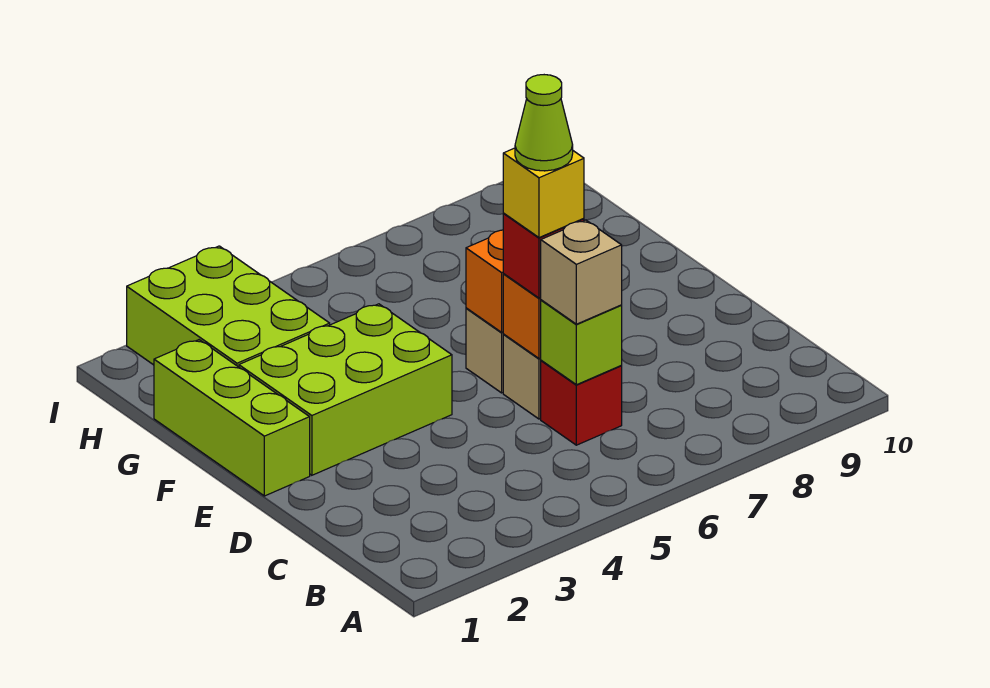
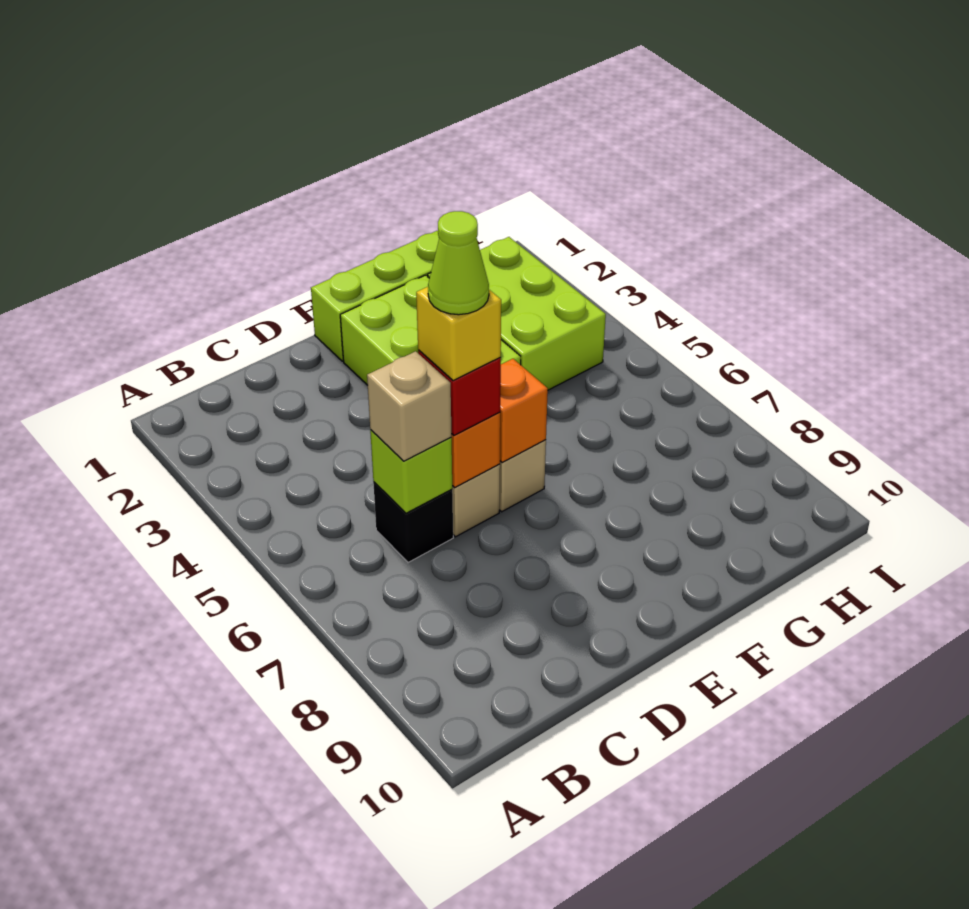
red brick C6 level 1 -> black brick C6 level 1
lime brick G2:I3 level 1 -> lime brick G2:H4 level 1

